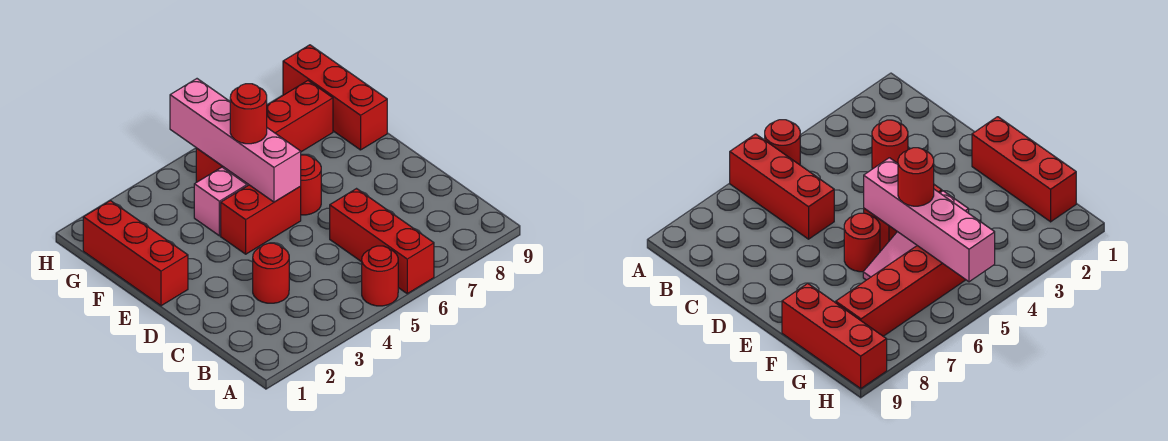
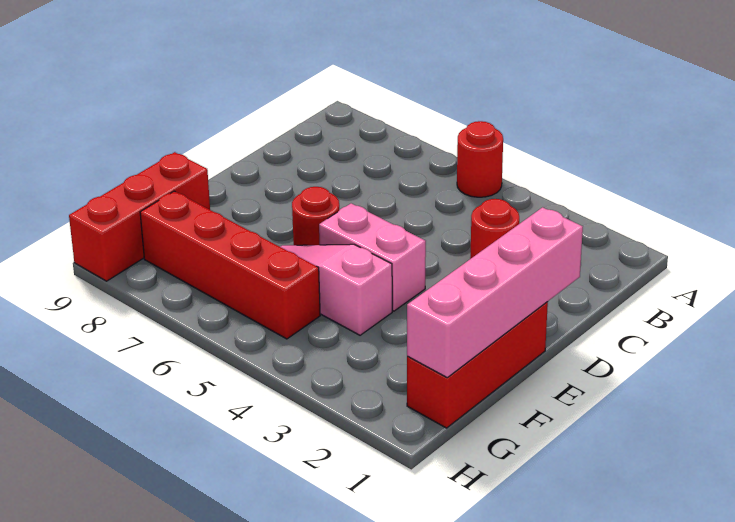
red brick A6:C6 level 1 -> none
red brick E4:E5 level 1 -> pink brick E4:E5 level 1
pink brick E5:H5 level 2 -> pink brick D1:G1 level 2
red round brick F5 level 3 -> none

